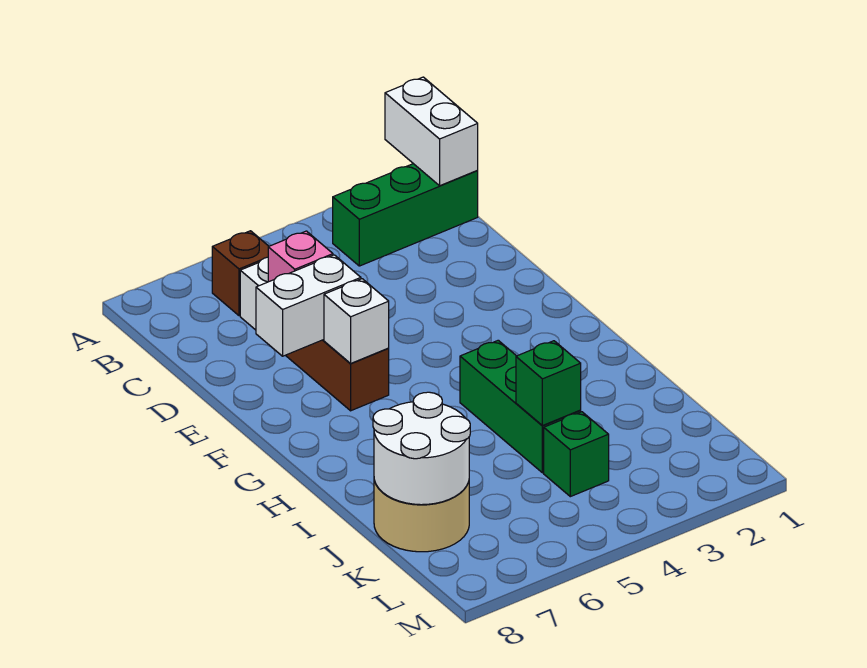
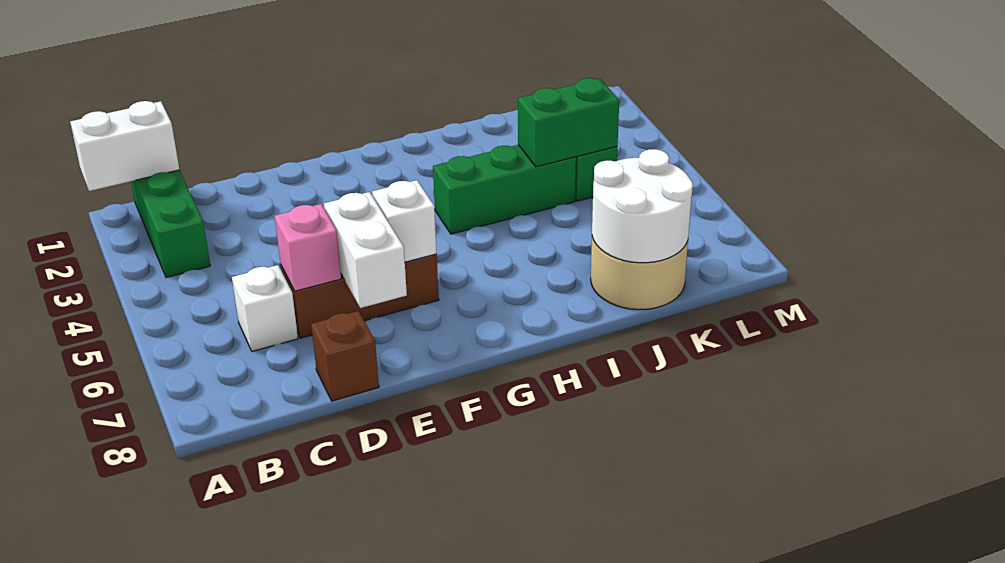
brown brick B6 level 1 -> brown brick D8 level 1
green brick J4 level 2 -> green brick J4:K4 level 2

